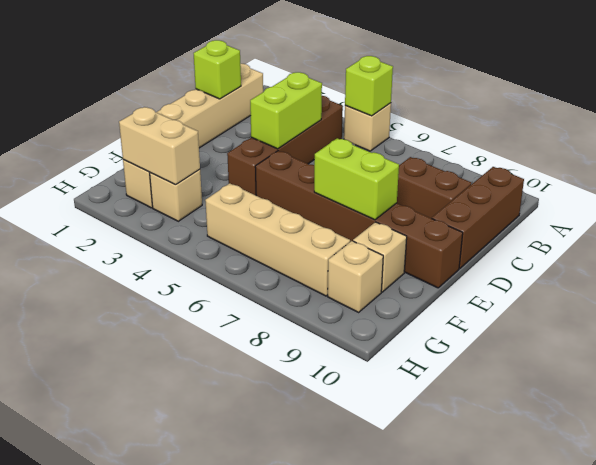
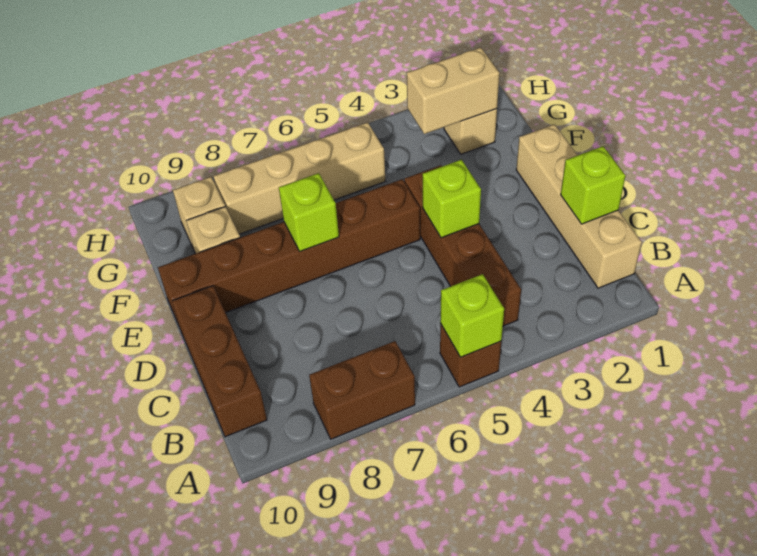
tan brick A5 level 1 -> brown brick A5 level 1
lime brick C4:D4 level 2 -> lime brick D4 level 2
brown brick C8:C9 level 1 -> brown brick A7:A8 level 1
lime brick E7:E8 level 2 -> lime brick E7 level 2
tan brick G3 level 1 -> none

